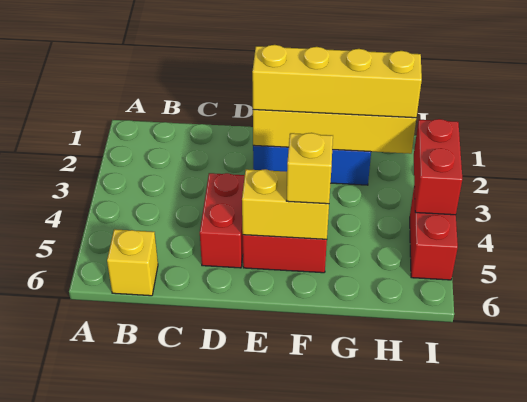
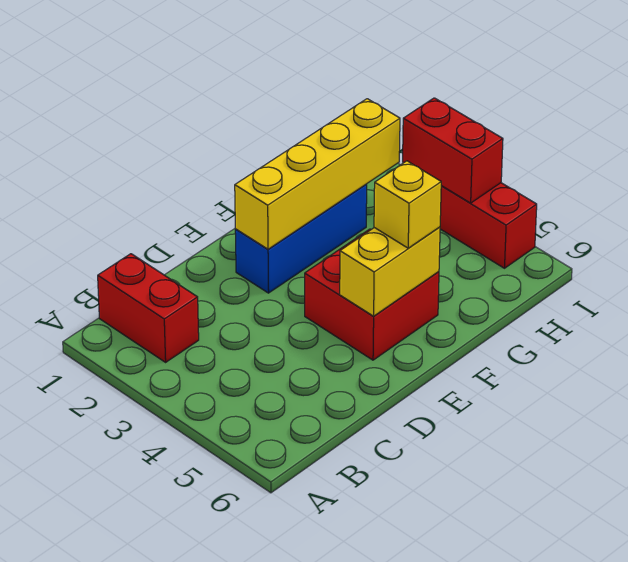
yellow brick B6 level 1 -> none
red brick D4:D5 level 1 -> red brick B1:B2 level 1
yellow brick E2:H2 level 3 -> none

